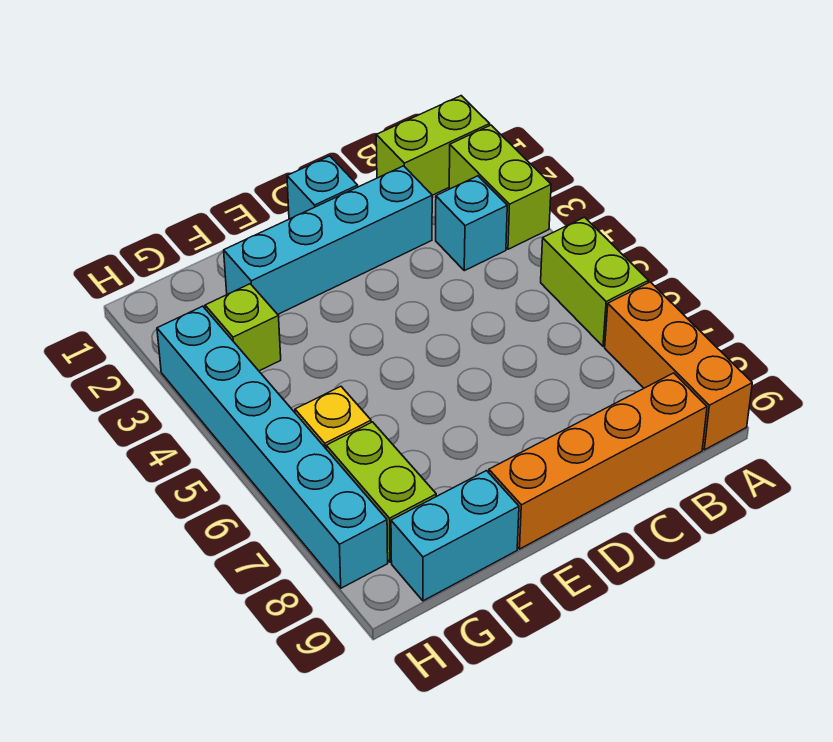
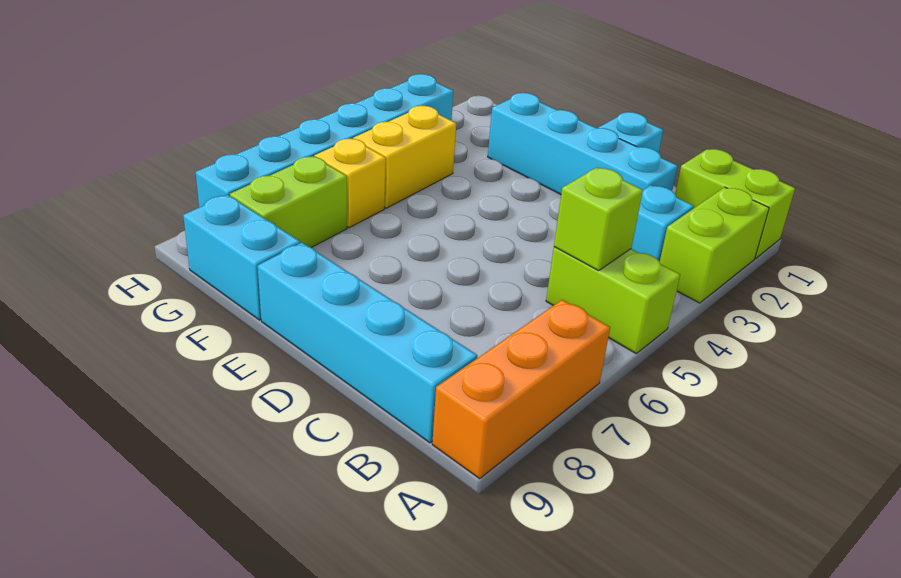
lime brick A5:A6 level 1 -> lime brick A5:B5 level 1
orange brick B9:E9 level 1 -> cyan brick B9:E9 level 1
lime brick G3 level 1 -> lime brick B5 level 2
none -> yellow brick G4:G5 level 1

